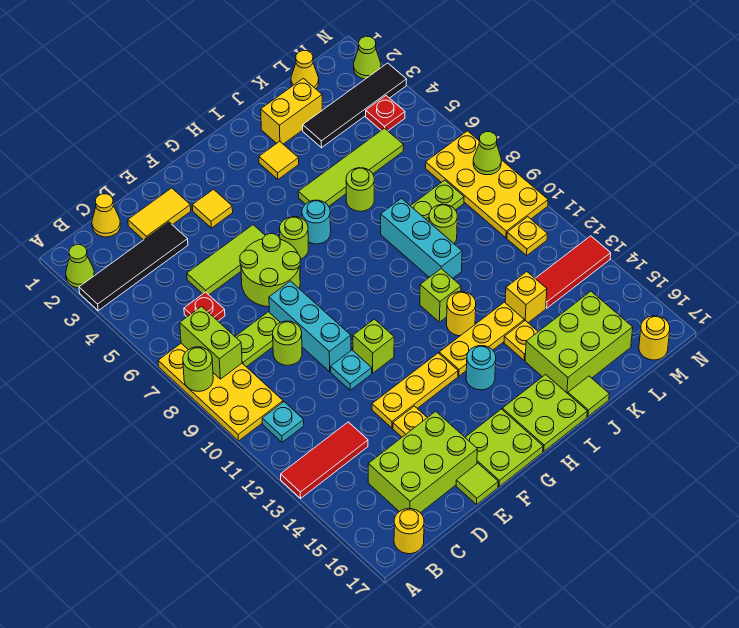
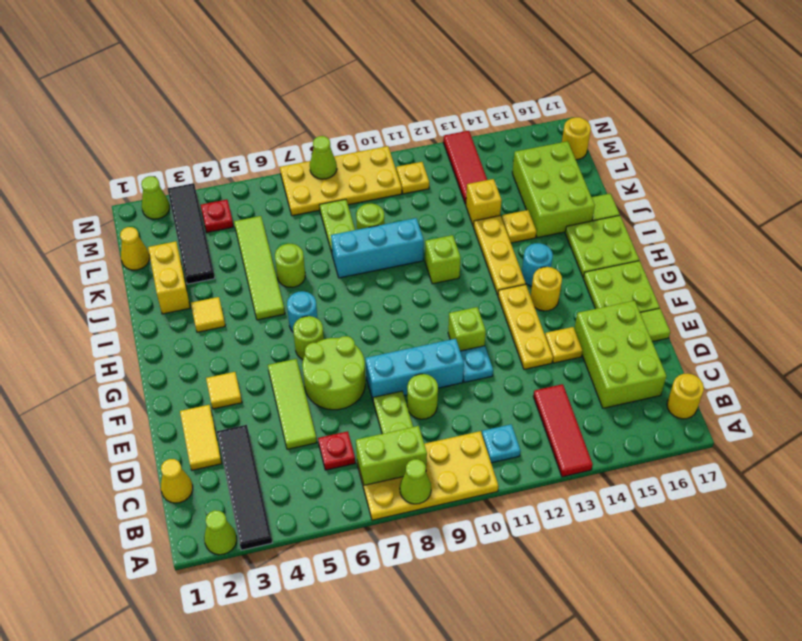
lime round brick A8 level 2 -> lime cone A8 level 2
yellow round brick I12 level 1 -> yellow round brick G14 level 1

